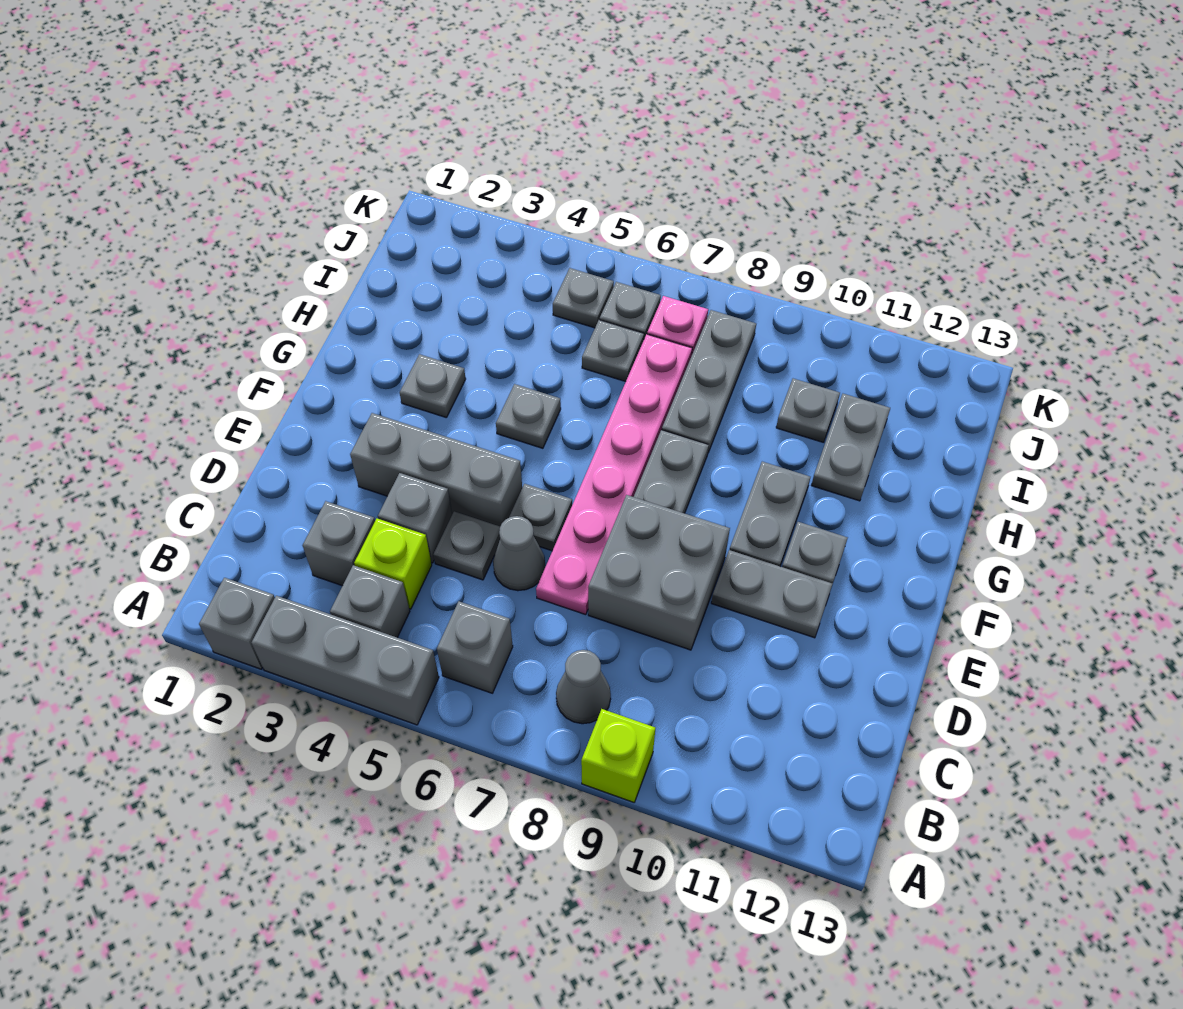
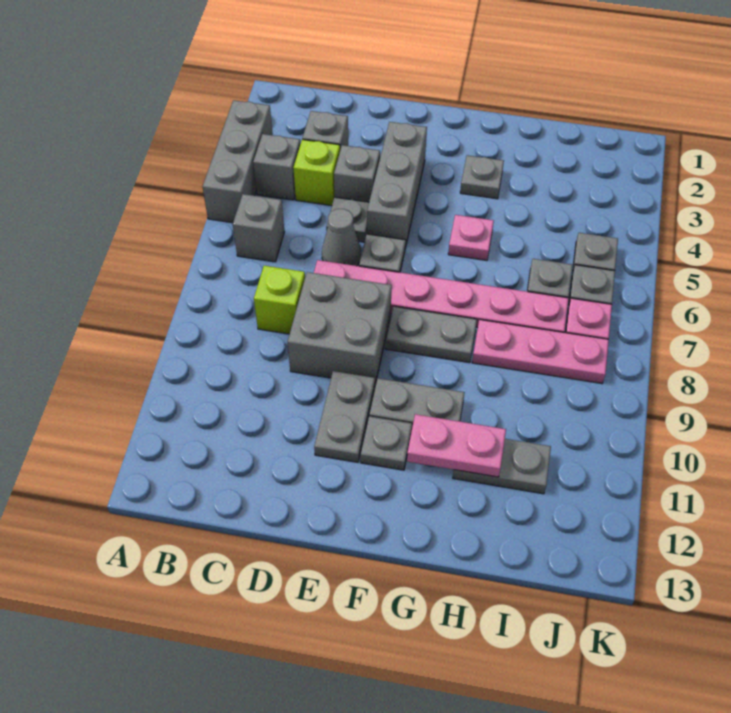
grey brick A2 level 1 -> none
lime brick A9 level 1 -> lime brick C8 level 1
grey cone B8 level 1 -> none
grey plate G5 level 1 -> pink plate G5 level 1
none -> pink plate G11:H11 level 2
grey plate H8:J8 level 1 -> pink plate H8:J8 level 1
grey plate I10 level 1 -> none

